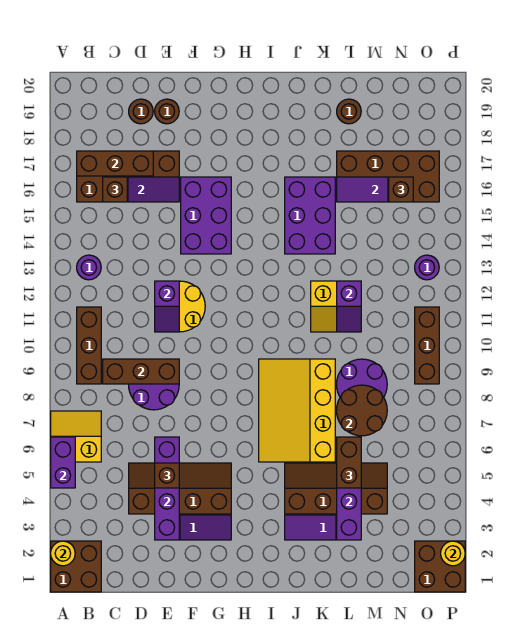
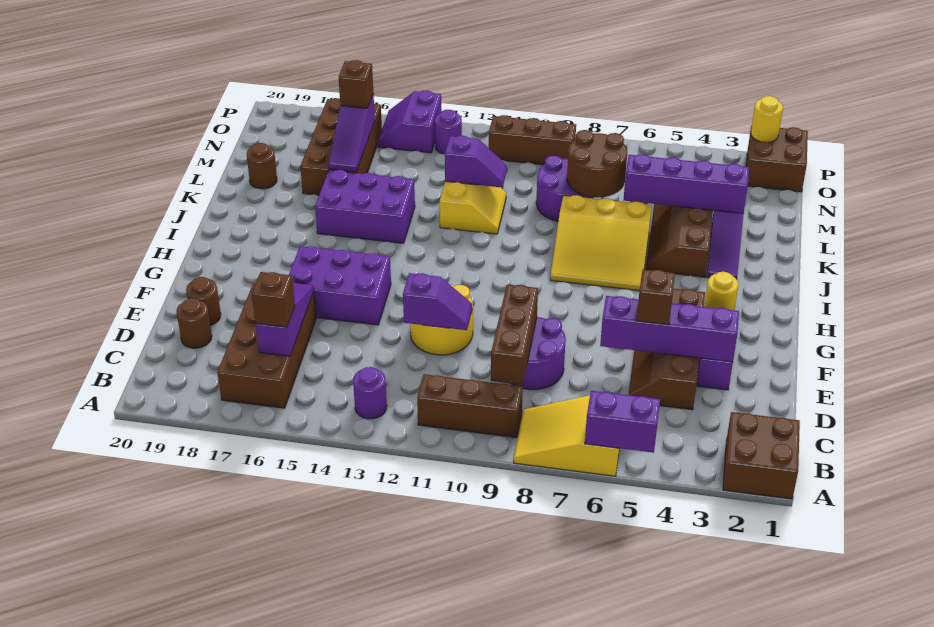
yellow round brick A2 level 2 -> yellow round brick H3 level 1
yellow slope A6:B7 level 1 top 6 -> yellow slope A6:B8 level 1 top 6
brown brick B17:D17 level 2 -> none
yellow slope I6:K9 level 1 top K -> yellow slope I6:K8 level 1 top K
brown brick L5:L6 level 3 -> none
none -> purple slope O14:P15 level 1 top 14

